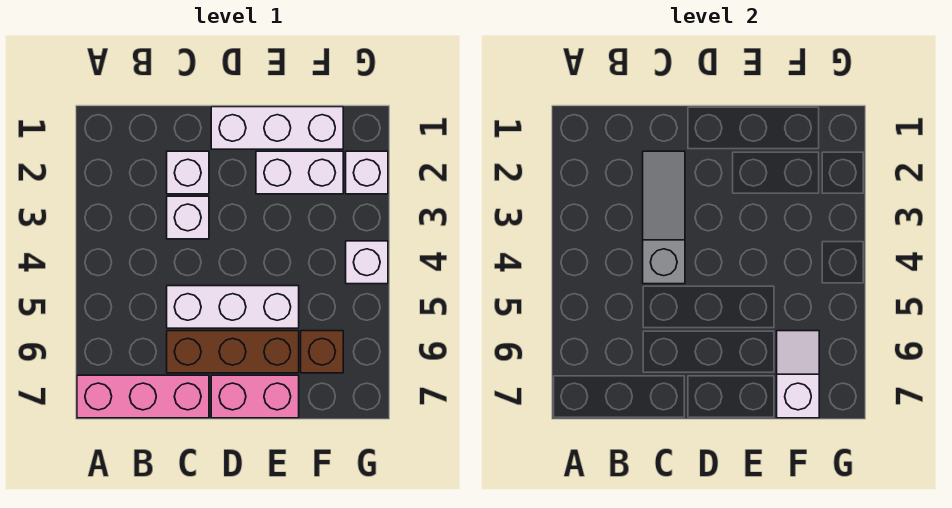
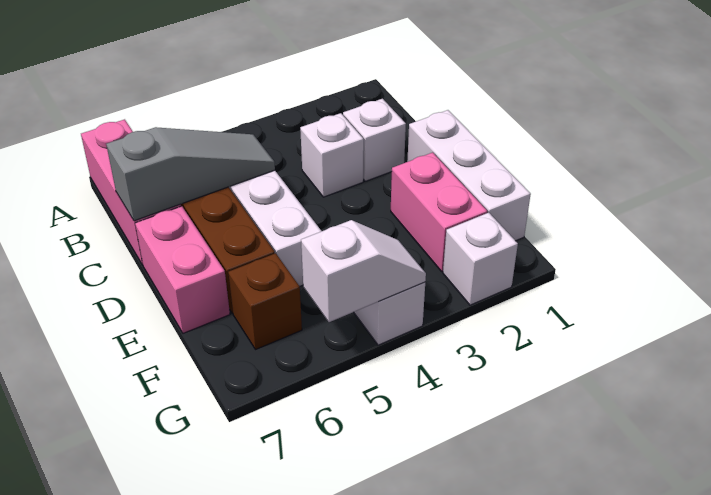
grey slope C2:C4 level 2 top 4 -> grey slope C5:C7 level 2 top 7
white brick E2:F2 level 1 -> pink brick E2:F2 level 1
white slope F6:F7 level 2 top 7 -> white slope G4:G5 level 2 top 5

